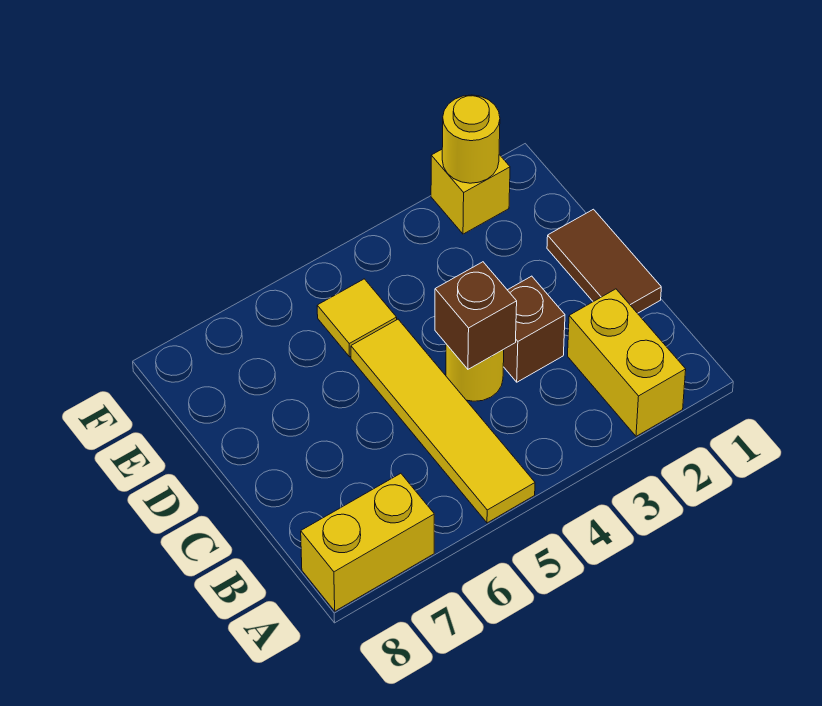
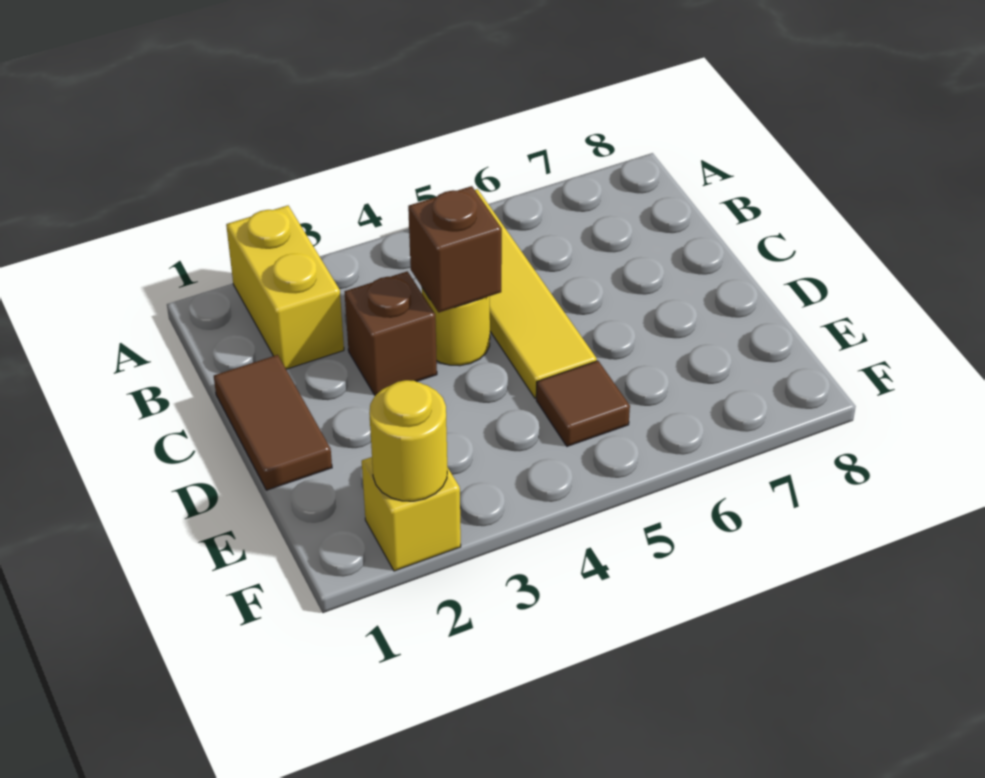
yellow brick A7:A8 level 1 -> none
yellow tile E5 level 1 -> brown tile E5 level 1

